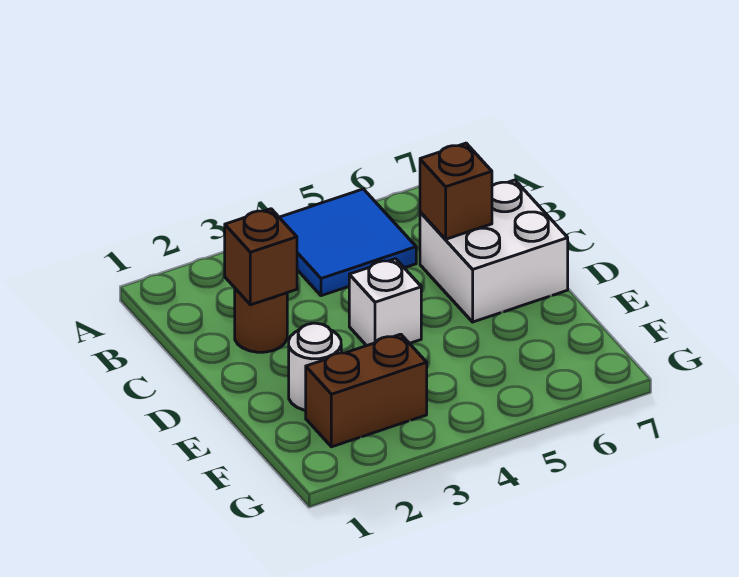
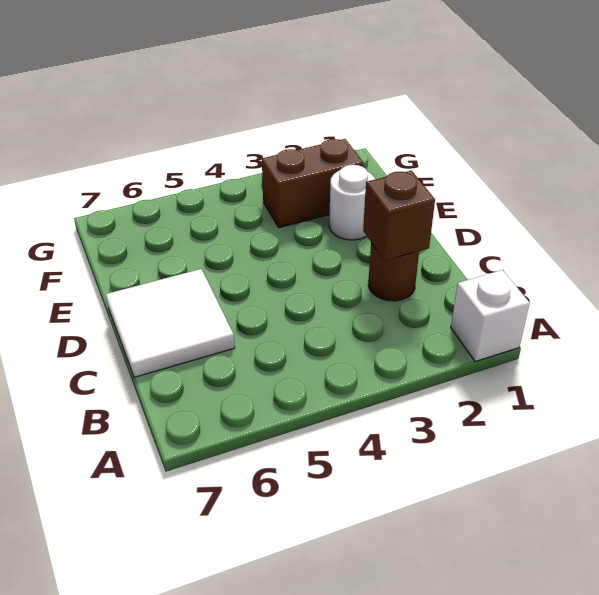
blue tile A4:B5 level 1 -> none
white brick C6:D7 level 1 -> white tile C6:D7 level 1
brown brick C6 level 2 -> none
white brick D4 level 1 -> white brick A1 level 1

